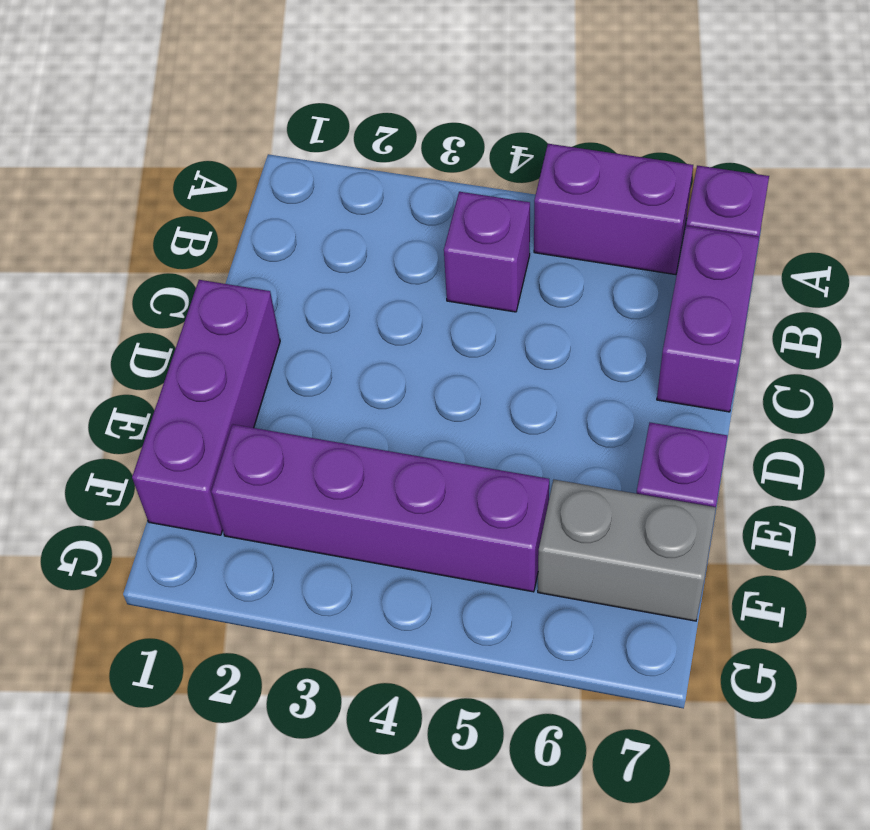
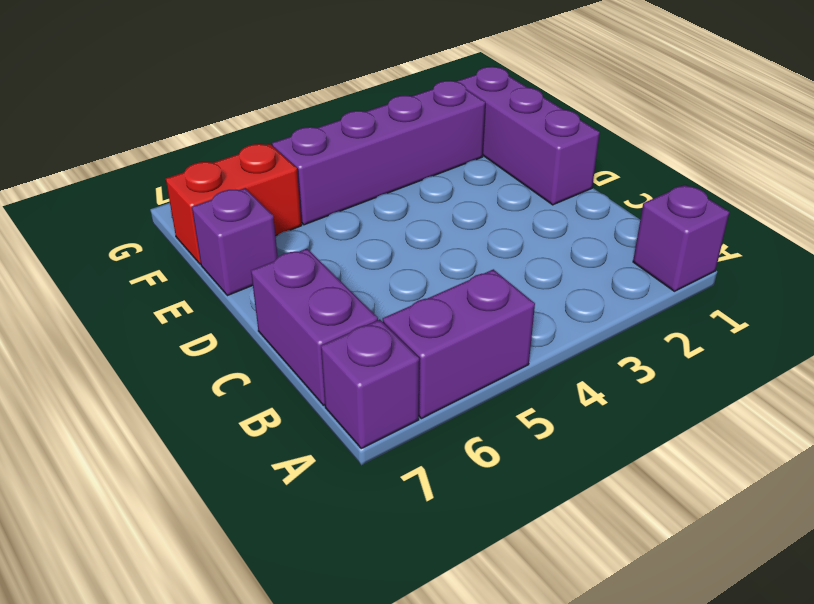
purple brick B4 level 1 -> purple brick A1 level 1
grey brick F6:F7 level 1 -> red brick F6:F7 level 1

